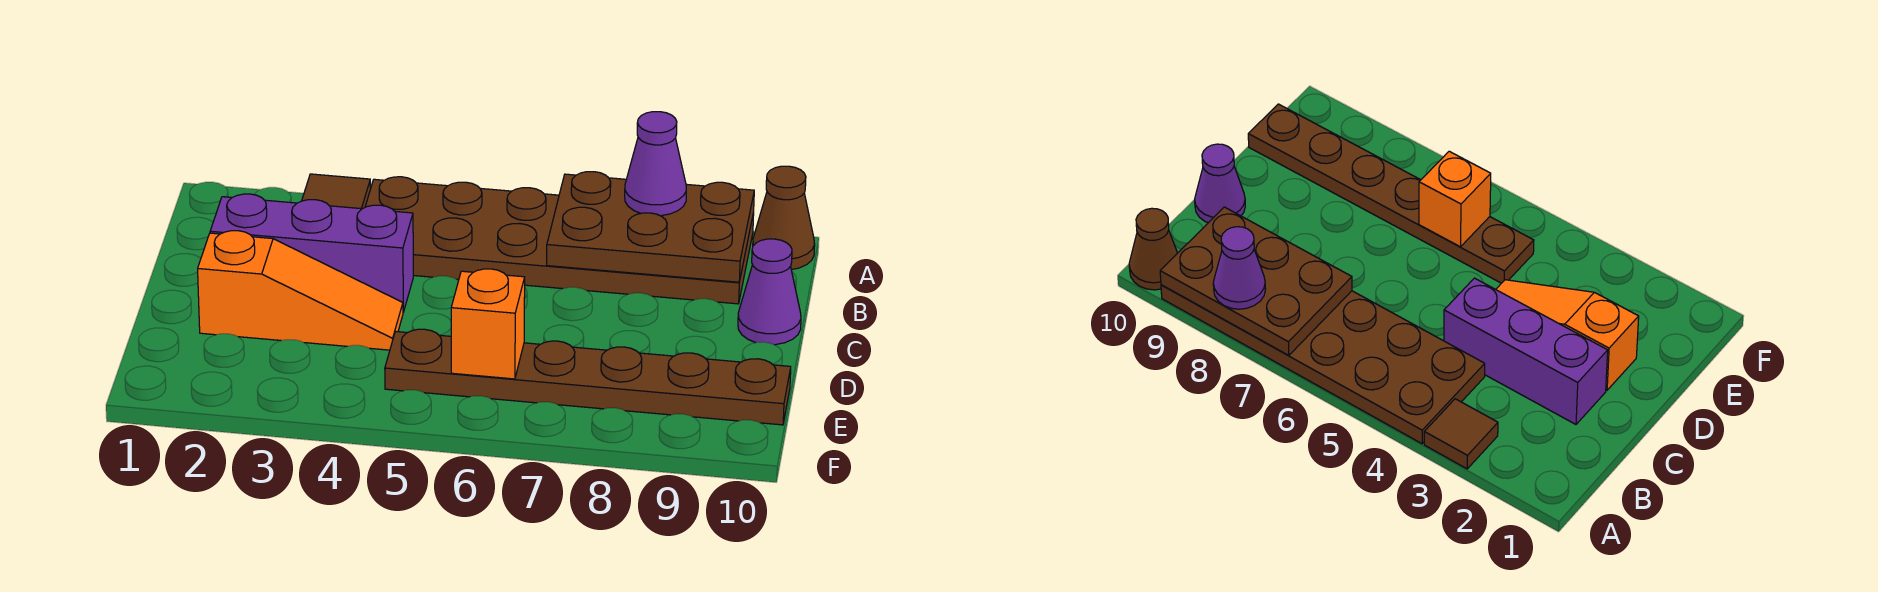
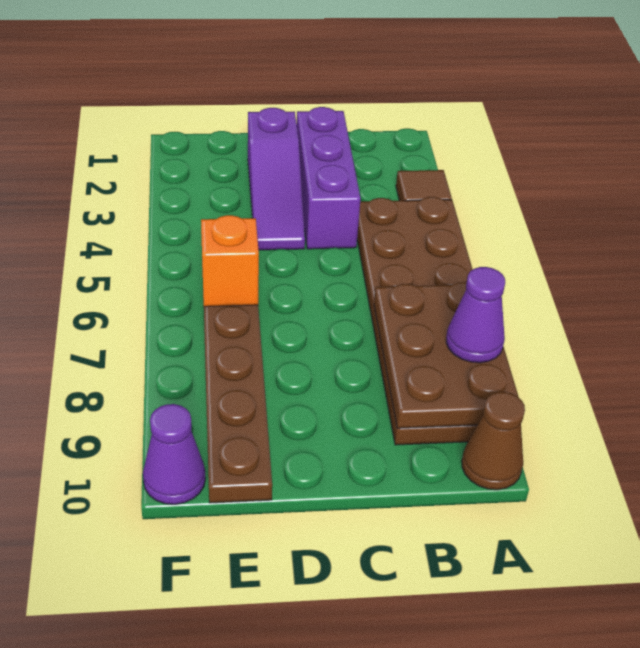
purple cone C10 level 1 -> purple cone F10 level 1
orange slope D2:D4 level 1 top 2 -> purple slope D2:D4 level 1 top 2

